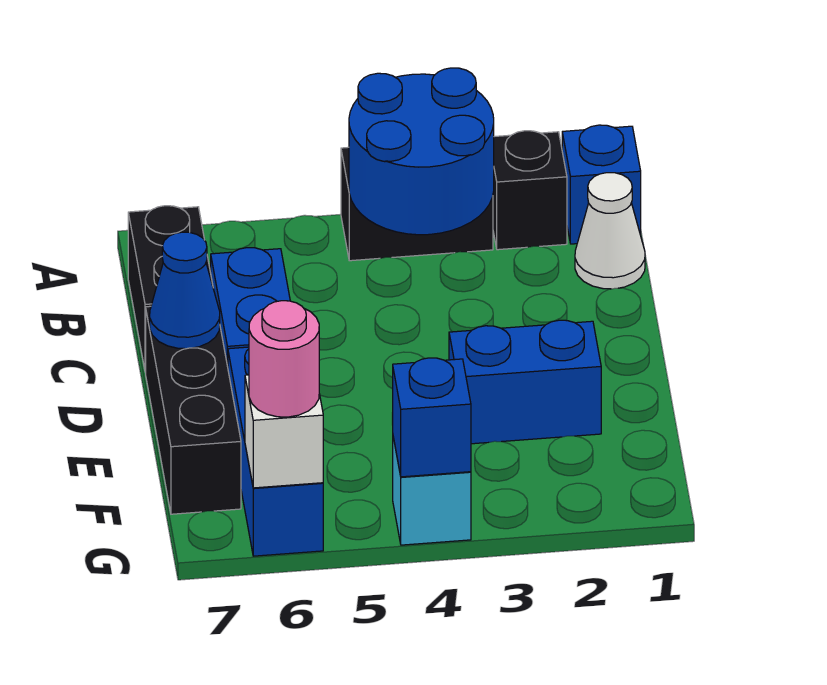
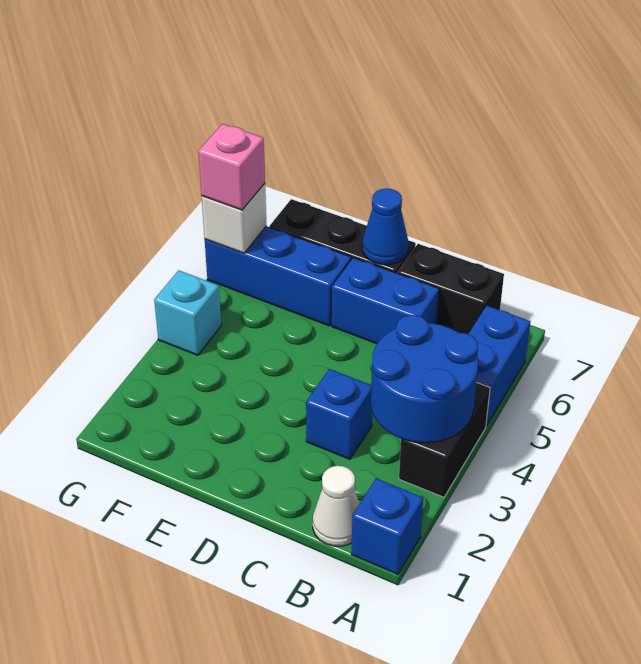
black brick A2 level 1 -> none
blue brick E2:E3 level 1 -> blue brick A5:A6 level 1
blue brick G4 level 2 -> blue brick C3 level 1
pink round brick G6 level 3 -> pink brick G6 level 3

